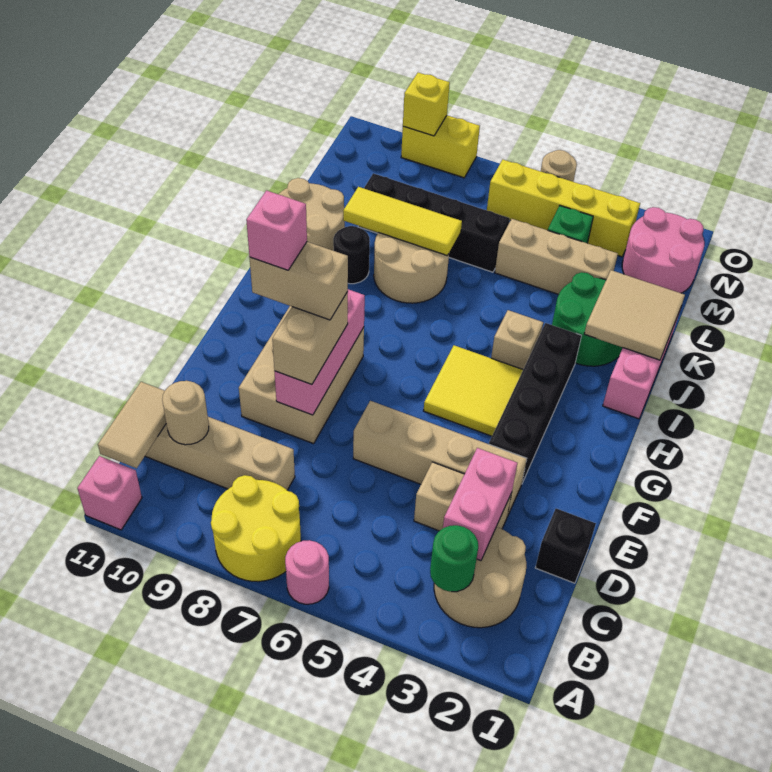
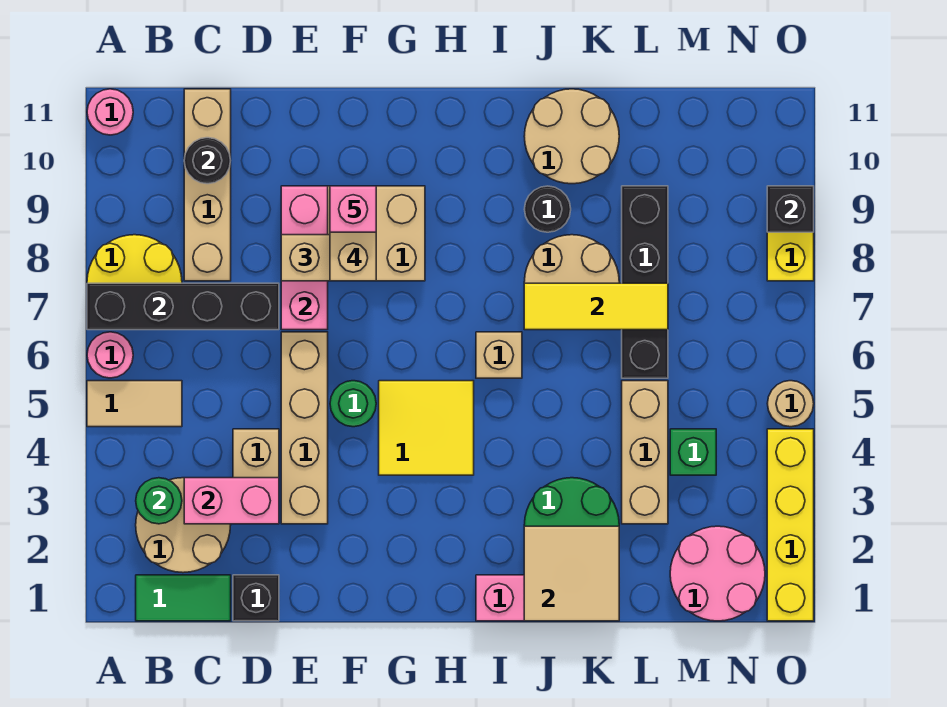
pink brick A11 level 1 -> pink round brick A11 level 1
none -> green tile B1:C1 level 1
tan tile B11:C11 level 2 -> tan tile A5:B5 level 1
tan round brick C10 level 2 -> black round brick C10 level 2
pink brick E8:G8 level 2 -> pink brick E7:E9 level 2
black brick F3:I3 level 1 -> black brick A7:D7 level 2
none -> green round brick F5 level 1
tan brick I4 level 1 -> tan brick I6 level 1
yellow tile K7:K9 level 2 -> yellow tile J7:L7 level 2
yellow brick N3:N6 level 1 -> yellow brick O1:O4 level 1
yellow brick O9 level 2 -> black brick O9 level 2

